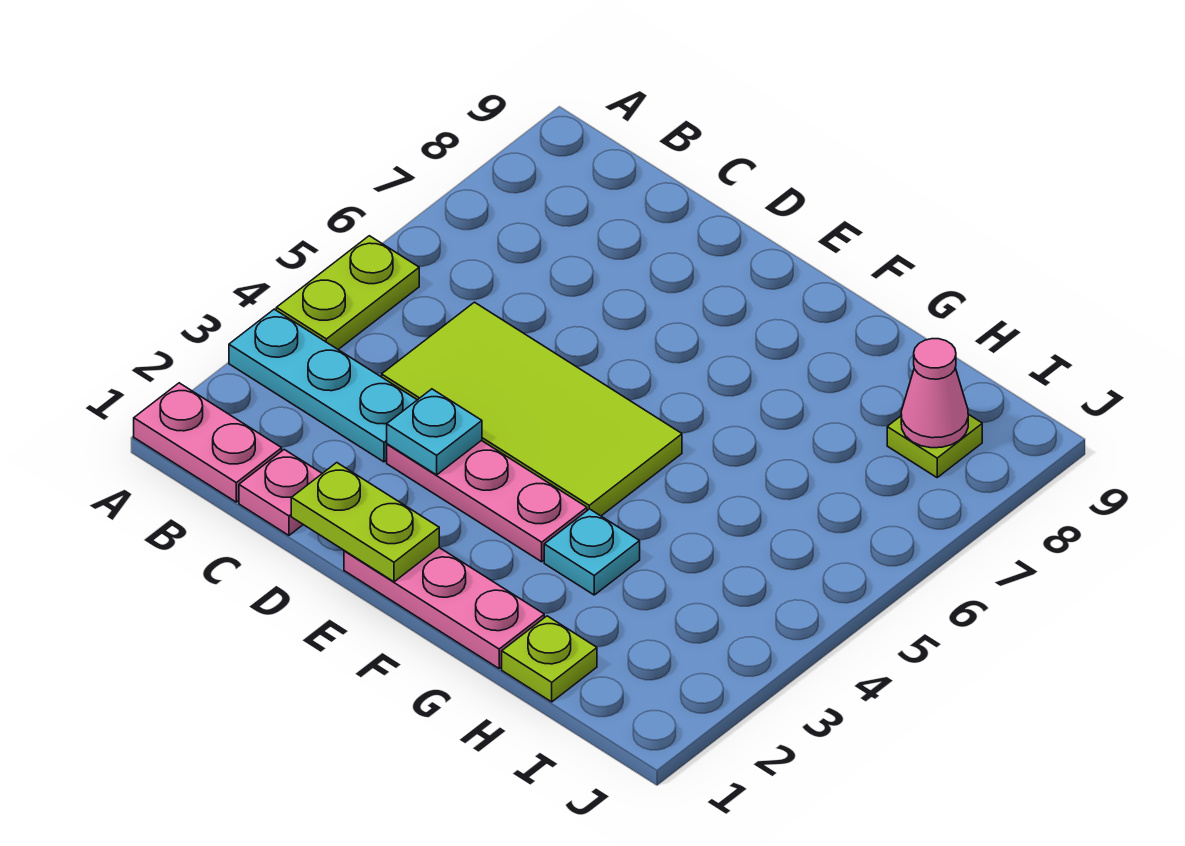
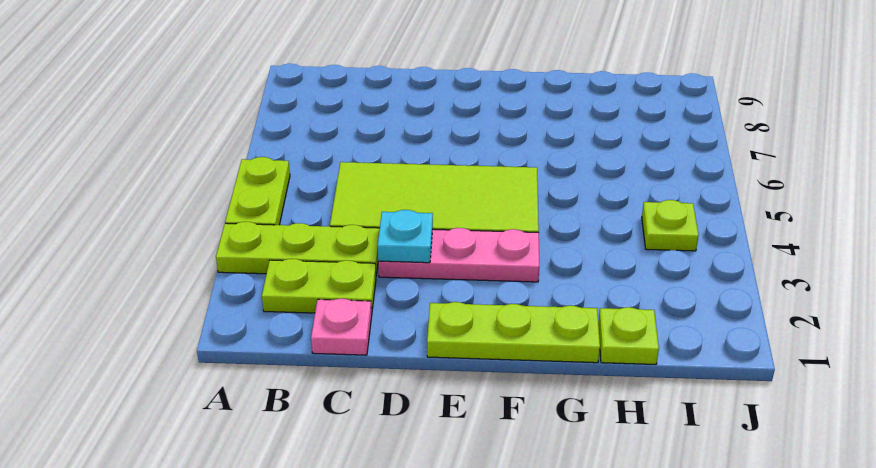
pink plate A1:B1 level 1 -> none
cyan plate A3:C3 level 1 -> lime plate A3:C3 level 1
lime plate D1:E1 level 2 -> lime plate B2:C2 level 1
pink plate E1:G1 level 1 -> lime plate E1:G1 level 1
cyan plate G3 level 1 -> none
lime plate I8 level 1 -> lime plate I4 level 1
pink cone I8 level 2 -> none

